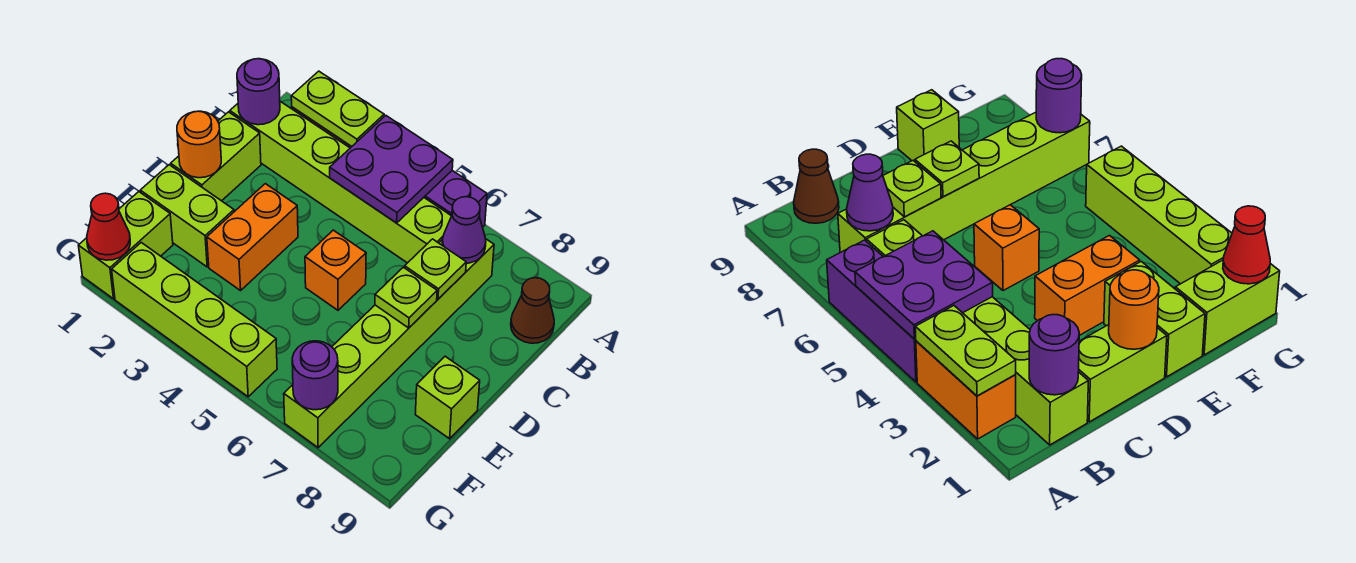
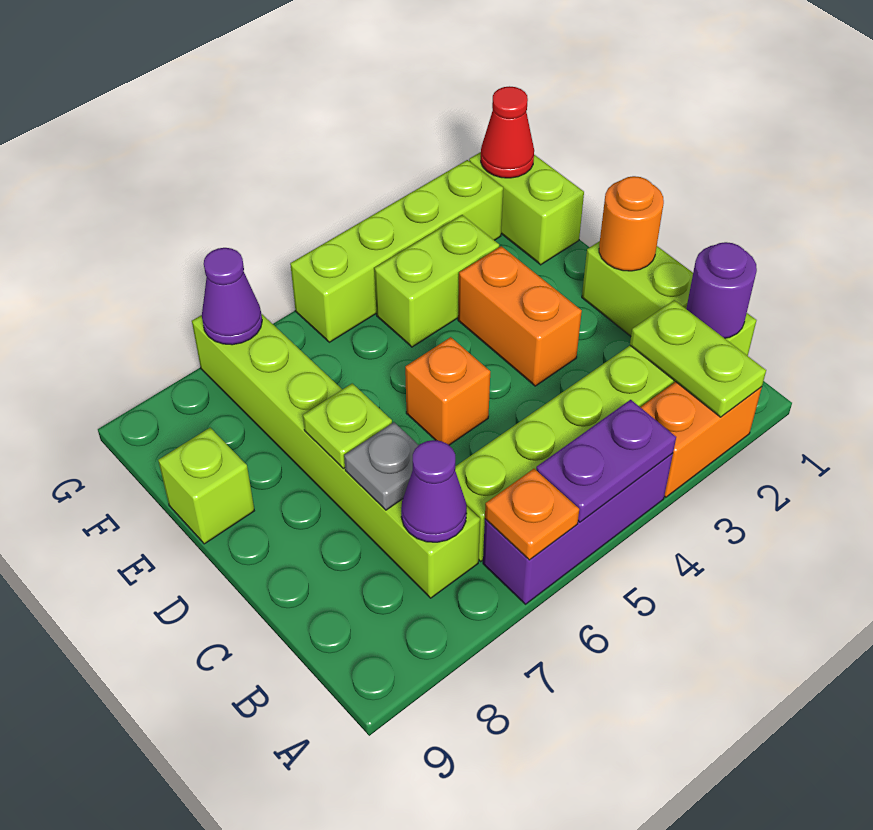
lime plate A2:A3 level 2 -> lime plate A2:B2 level 2
purple plate A4:B5 level 2 -> purple plate A4:A5 level 2
none -> orange plate A6 level 2
brown cone B9 level 1 -> none
lime plate C7 level 2 -> grey plate C7 level 2
lime brick E1:E2 level 1 -> lime brick F3:F4 level 1
purple round brick G7 level 2 -> purple cone G7 level 2

